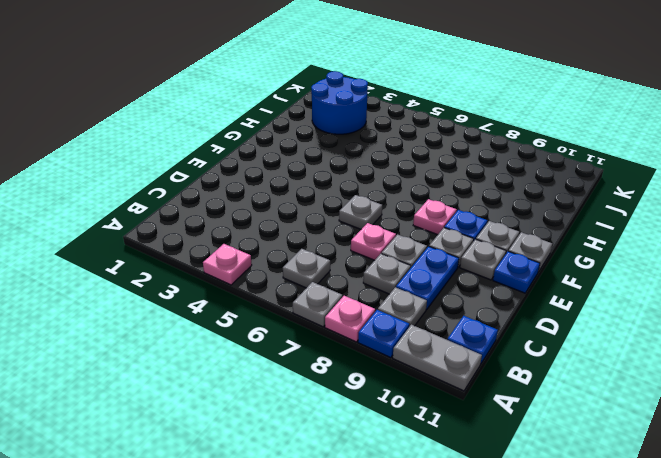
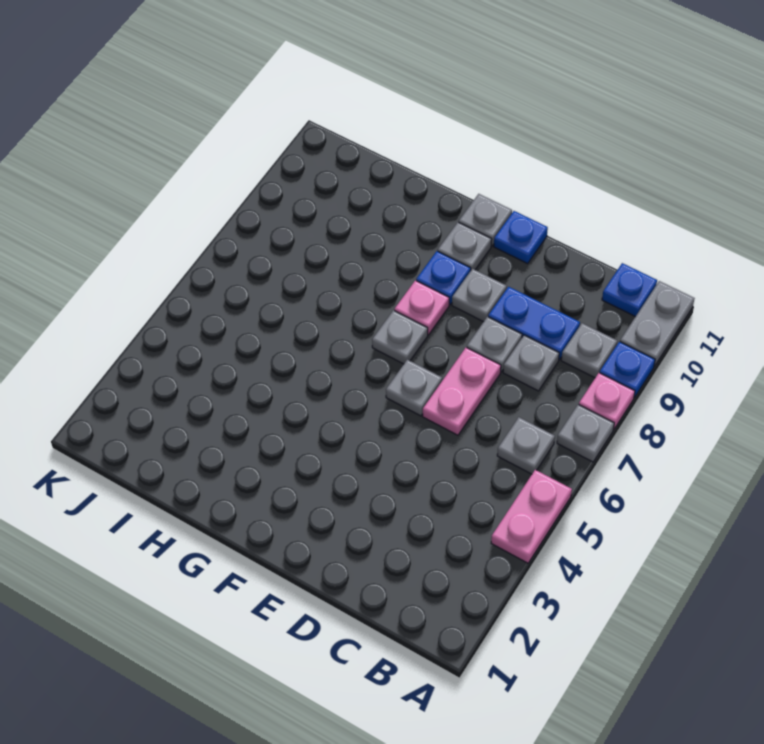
pink plate A4 level 1 -> pink plate A4:A5 level 1
pink plate D7 level 1 -> pink plate D6:D7 level 1
grey plate E10 level 1 -> grey plate F7 level 1
blue round brick I2:J3 level 1 -> none

